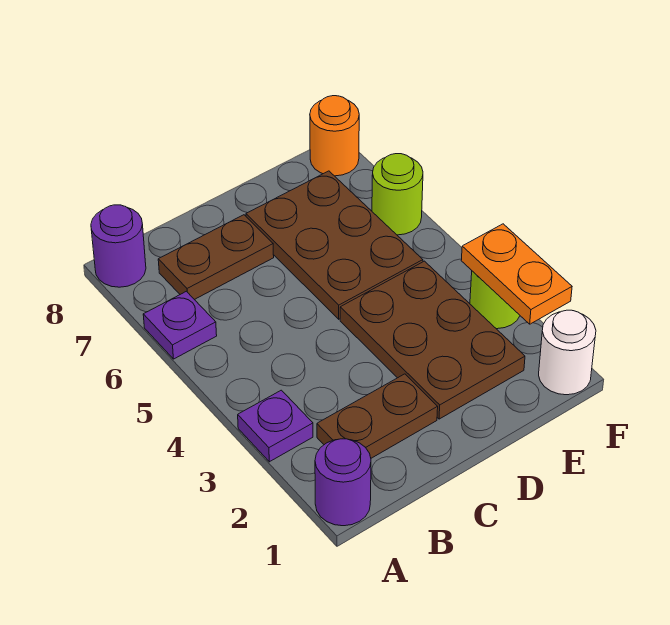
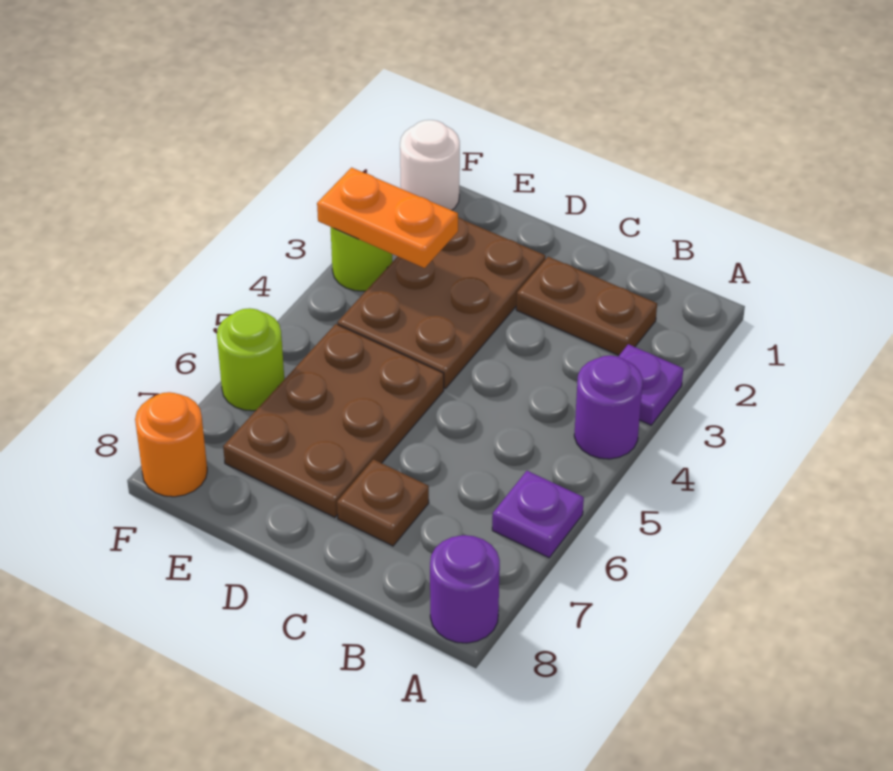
purple round brick A1 level 1 -> purple round brick A4 level 1
brown plate B7:C7 level 1 -> brown plate C7 level 1
orange plate F2:F3 level 2 -> orange plate E3:F3 level 2

